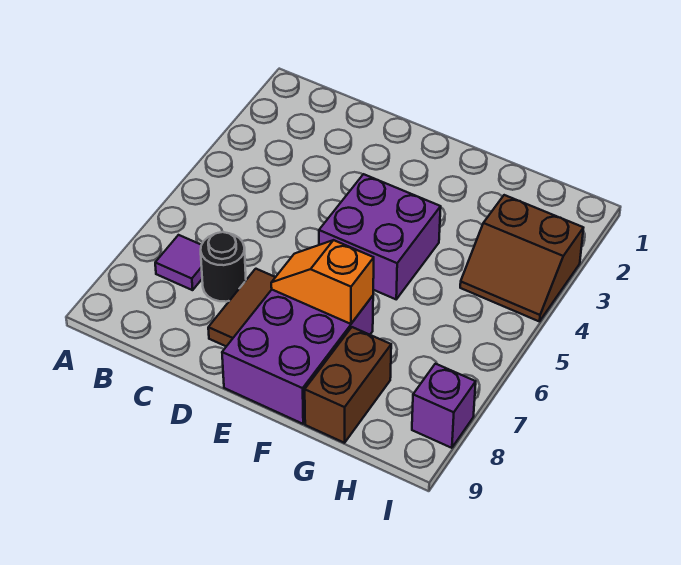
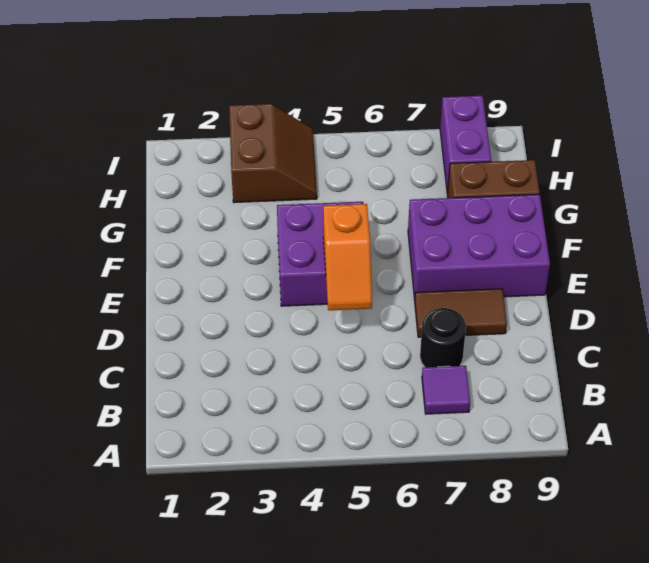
orange slope E7:F7 level 2 top F -> orange slope D5:E5 level 2 top E
purple brick I8 level 1 -> purple brick H8:I8 level 1

